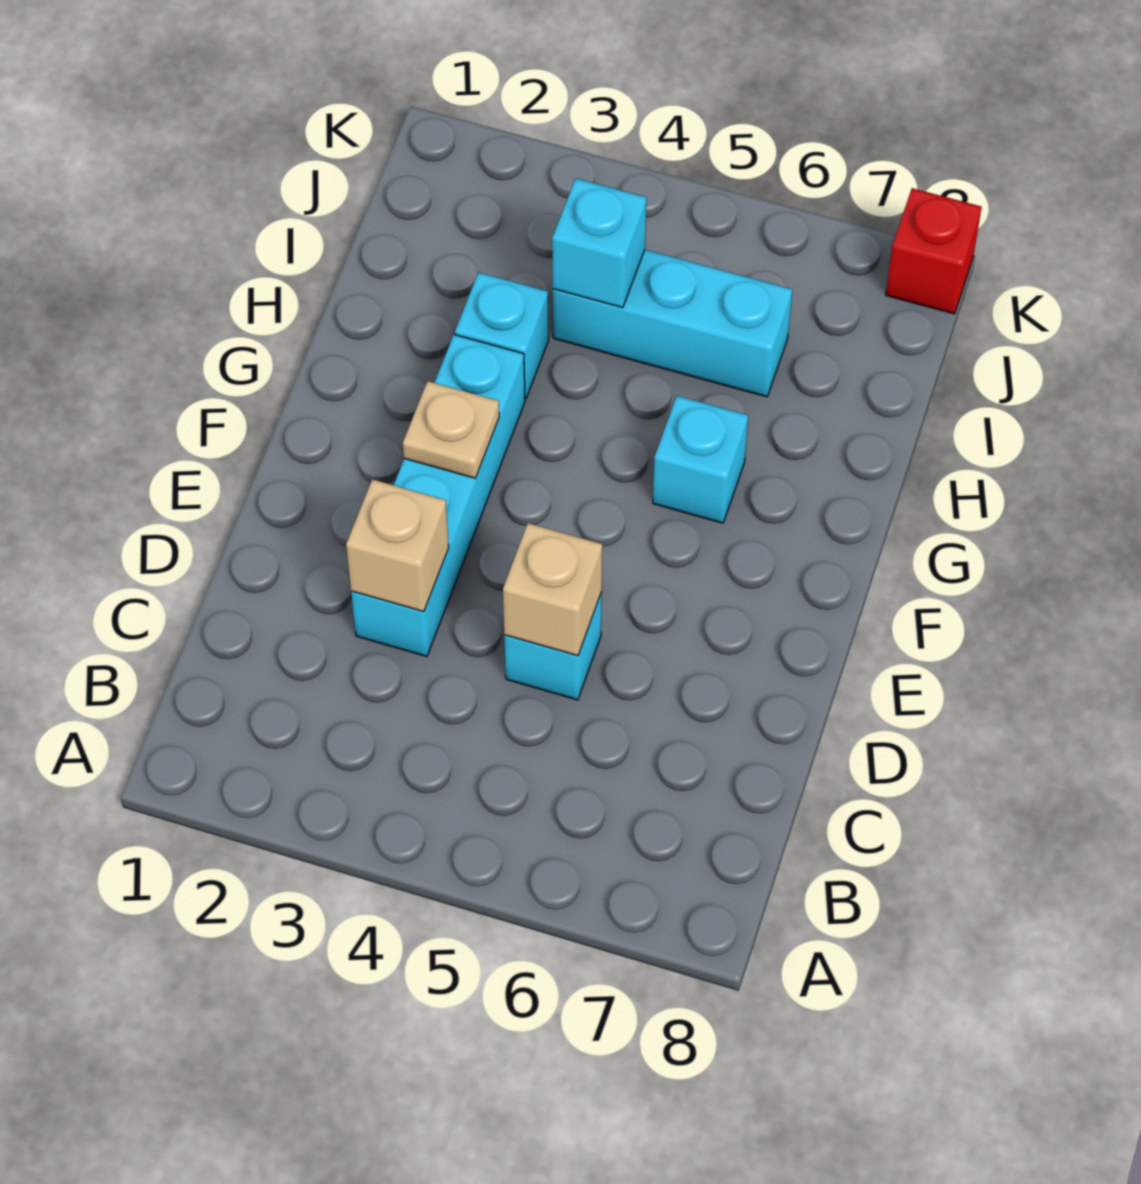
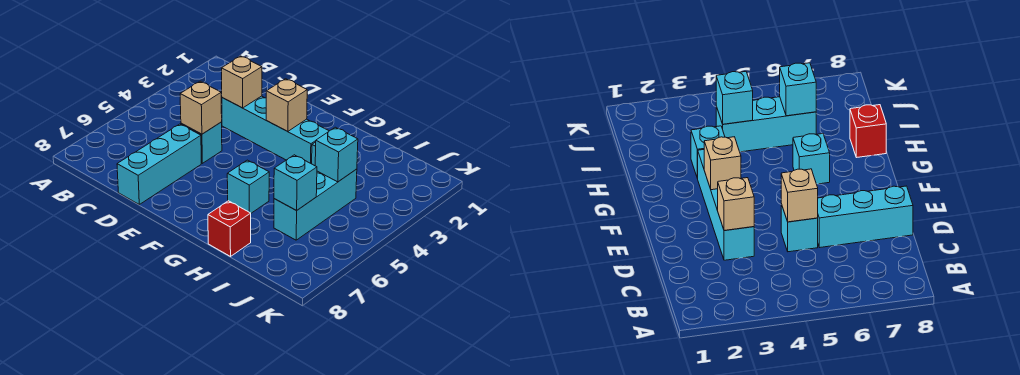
none -> cyan brick D6:D8 level 1
tan plate F3 level 2 -> tan brick F3 level 2
none -> cyan brick I6 level 2
red brick K8 level 1 -> red brick H8 level 1

